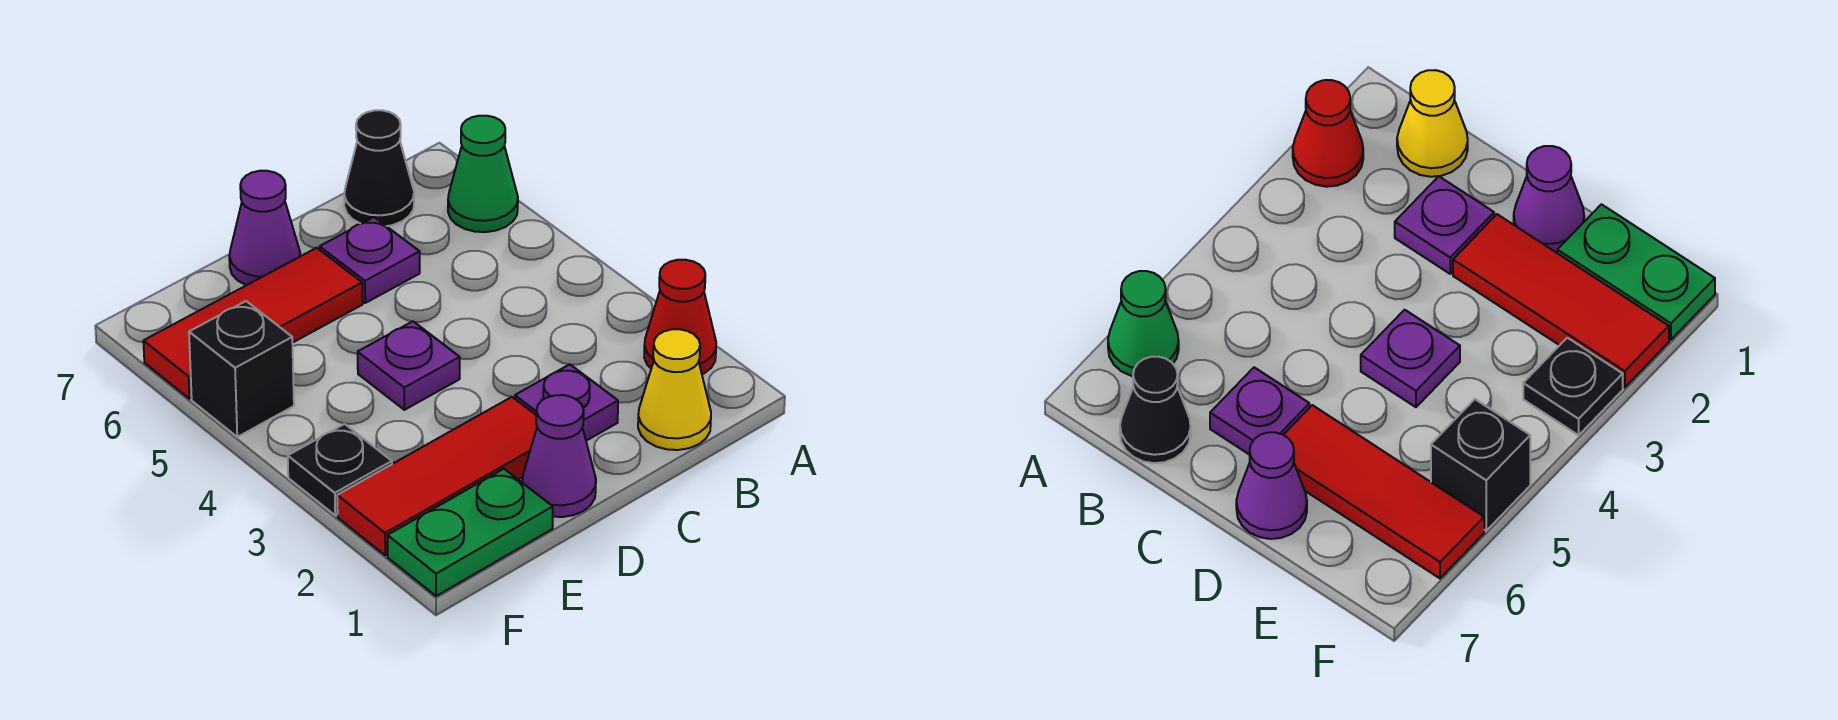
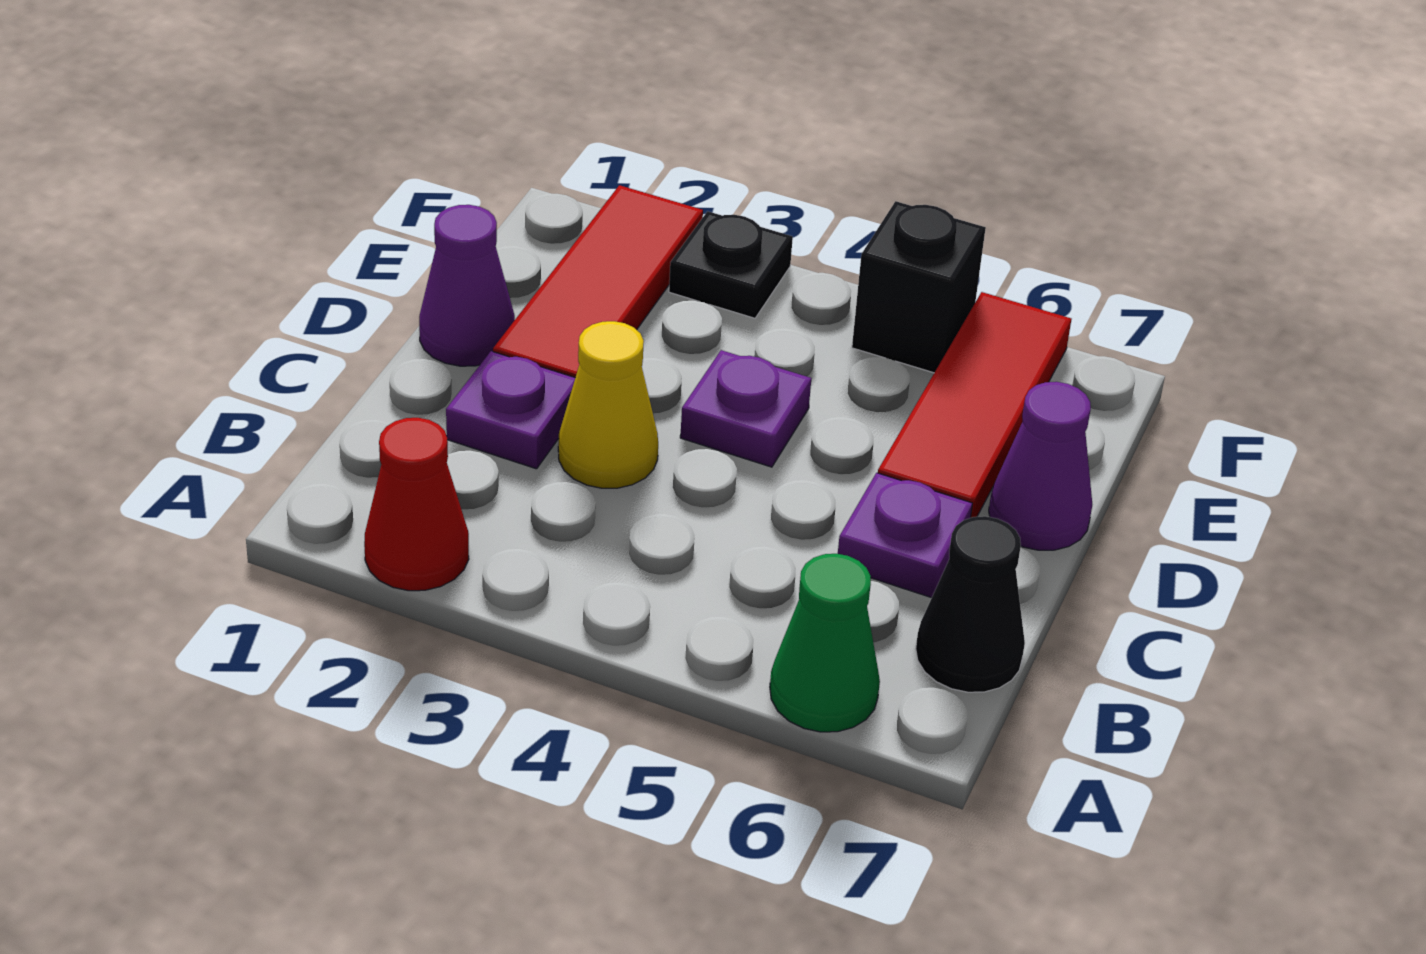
yellow cone B1 level 1 -> yellow cone C3 level 1
green plate E1:F1 level 1 -> none

